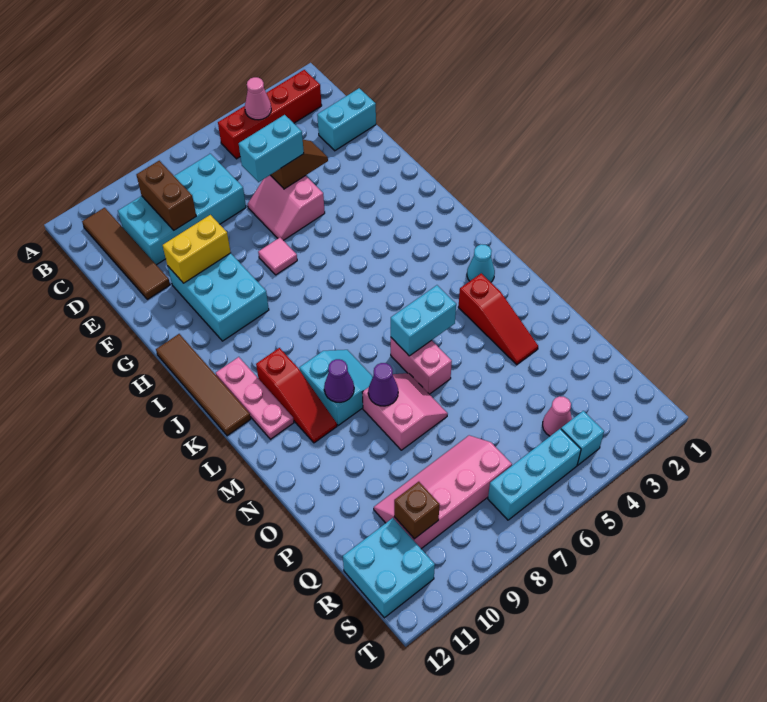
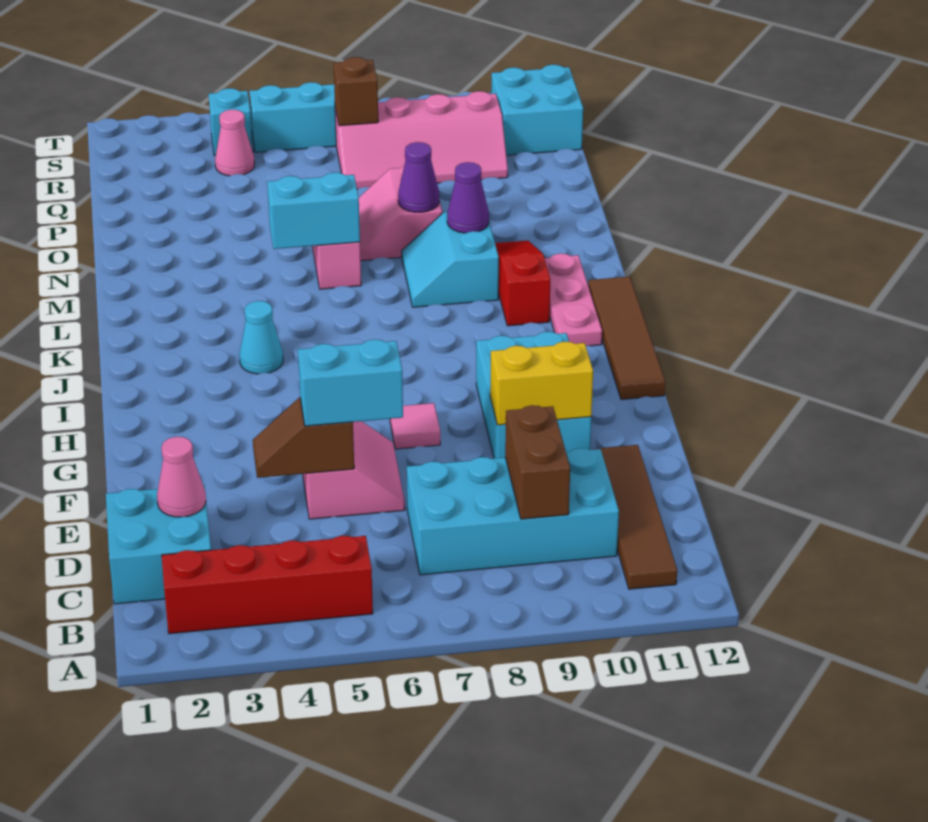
pink cone B4 level 2 -> pink cone D2 level 2
cyan brick D1:D2 level 1 -> cyan brick C1:D2 level 1
cyan cone L2 level 1 -> cyan cone J4 level 1
red slope M3:O3 level 1 top M -> none
brown brick R10 level 2 -> brown brick R7 level 2

